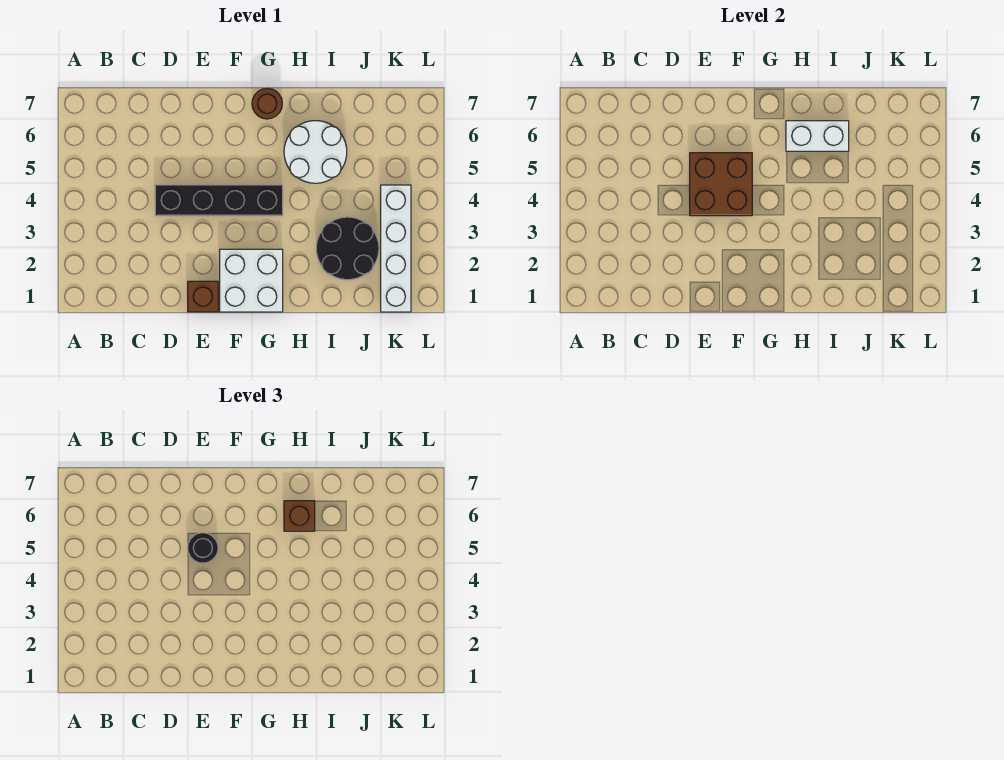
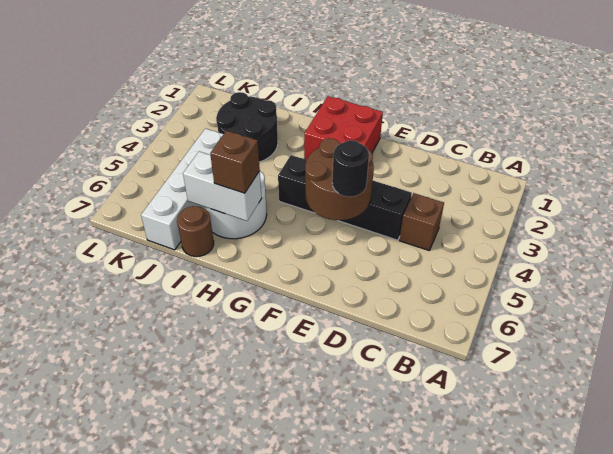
brown brick E1 level 1 -> brown brick C4 level 1
brown brick E4:F5 level 2 -> brown round brick E4:F5 level 2
white brick F1:G2 level 1 -> red brick F1:G2 level 1
brown round brick G7 level 1 -> brown round brick I7 level 1
white brick K1:K4 level 1 -> white brick J4:J7 level 1

